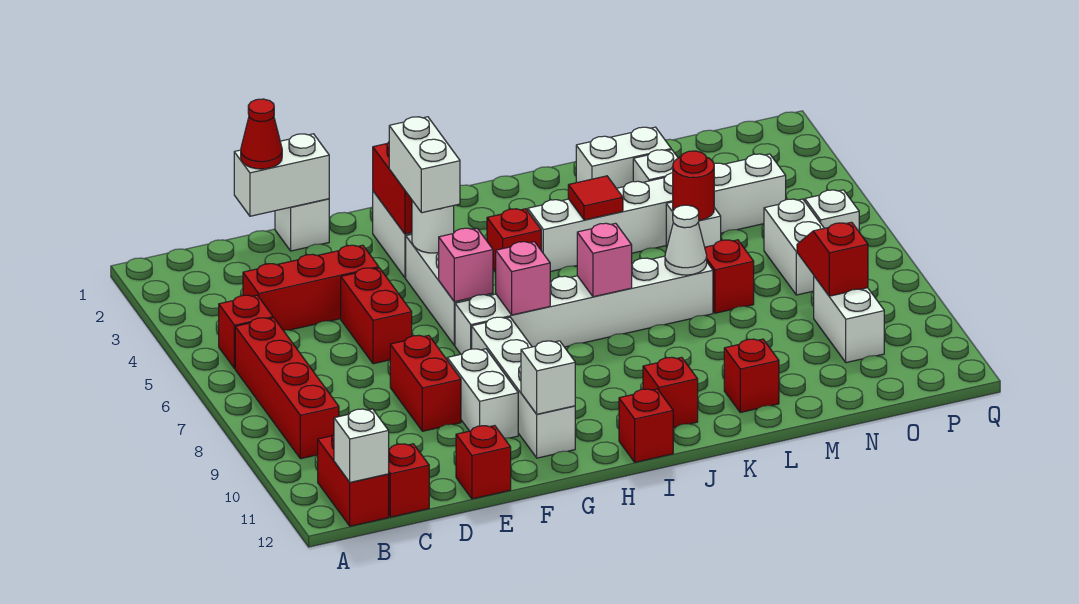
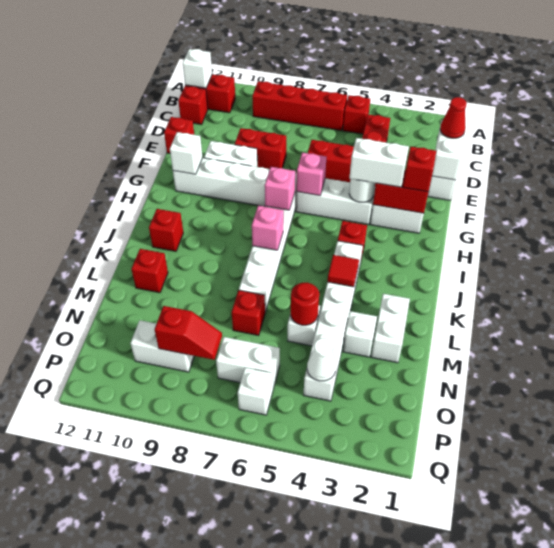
red brick I12 level 1 -> red brick G2 level 3
white cone L7 level 2 -> white cone O4 level 2

